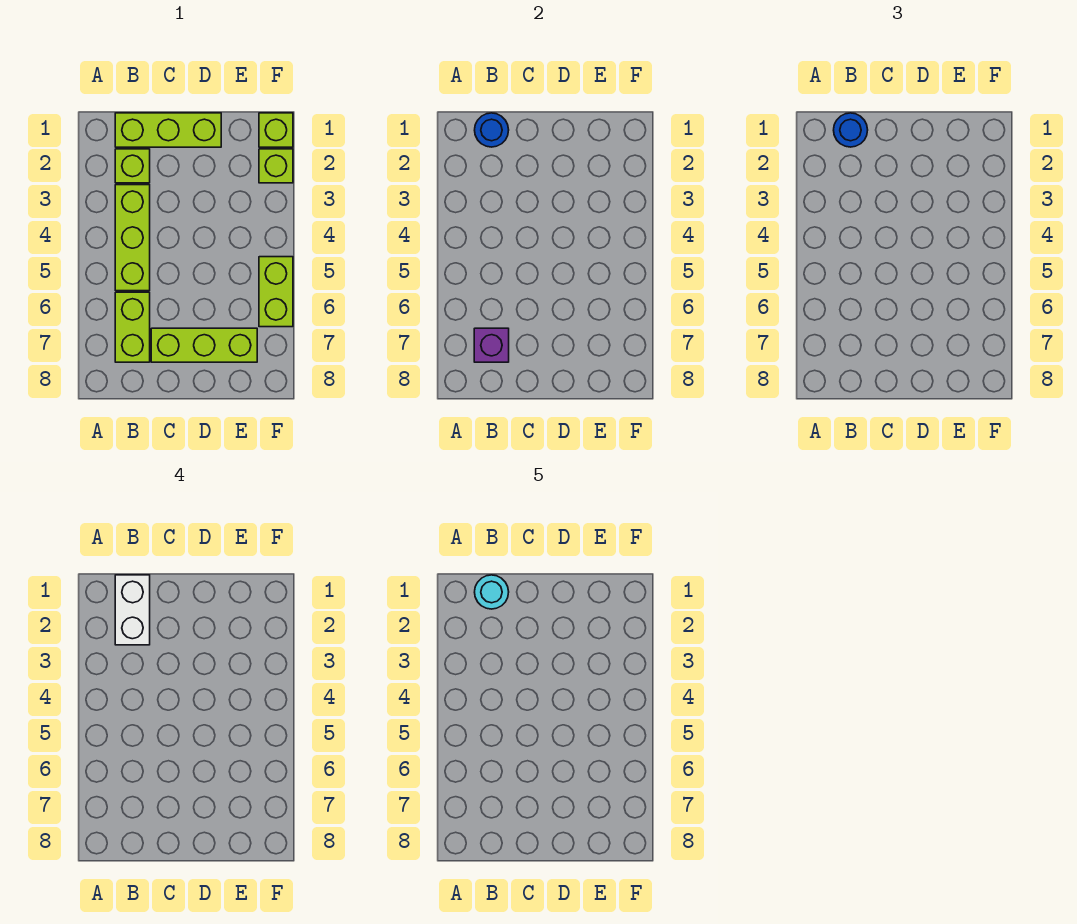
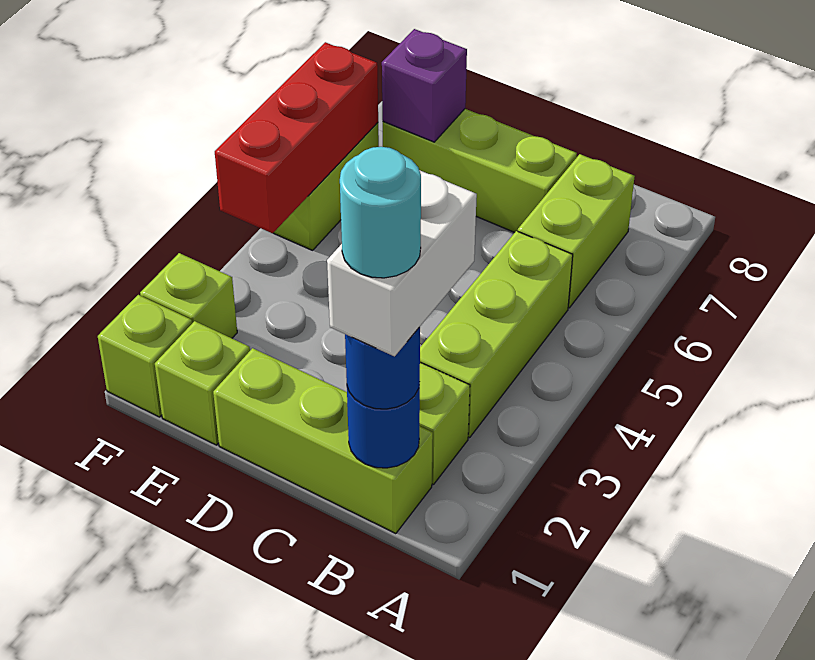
purple brick B7 level 2 -> purple brick E7 level 2
none -> lime brick E1 level 1
none -> red brick F4:F6 level 2

